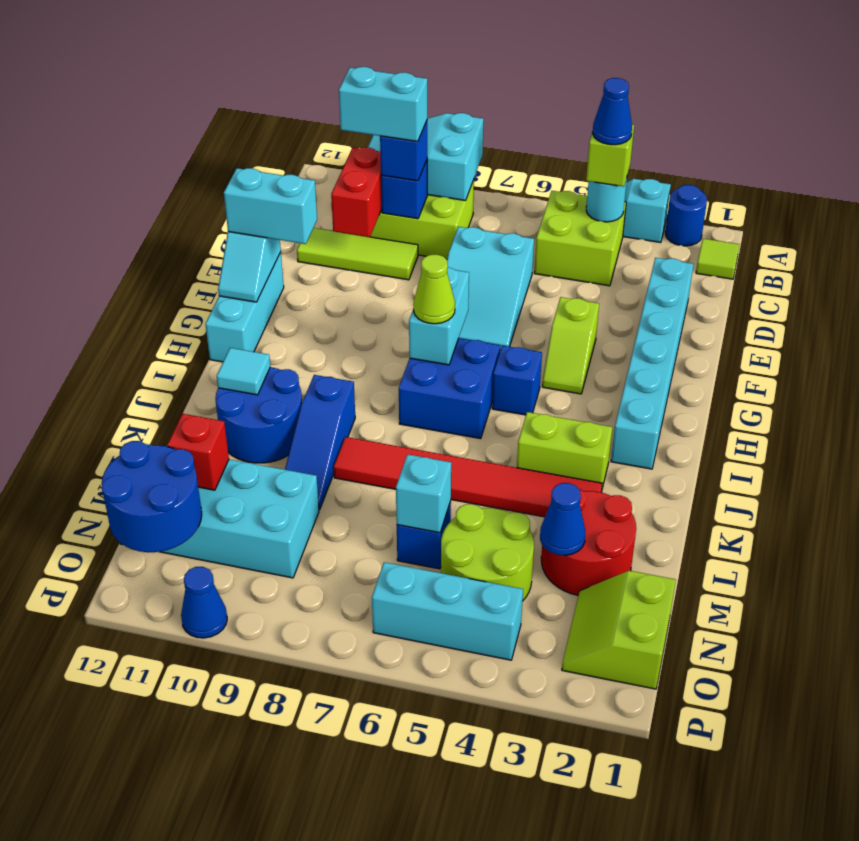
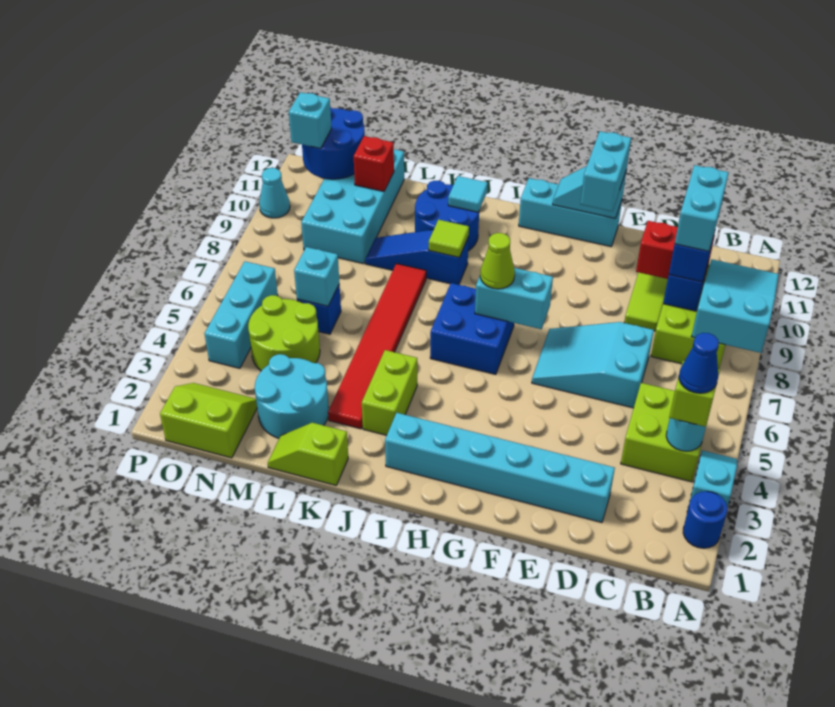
lime tile B1 level 1 -> lime tile J9 level 2
lime slope F4:G4 level 1 top F -> lime slope K1:L1 level 1 top K
blue brick H5 level 1 -> none
red round brick L2:M3 level 1 -> cyan round brick L2:M3 level 1
blue cone M3 level 2 -> none
none -> cyan brick O11 level 3
blue cone P10 level 1 -> cyan cone P10 level 1

